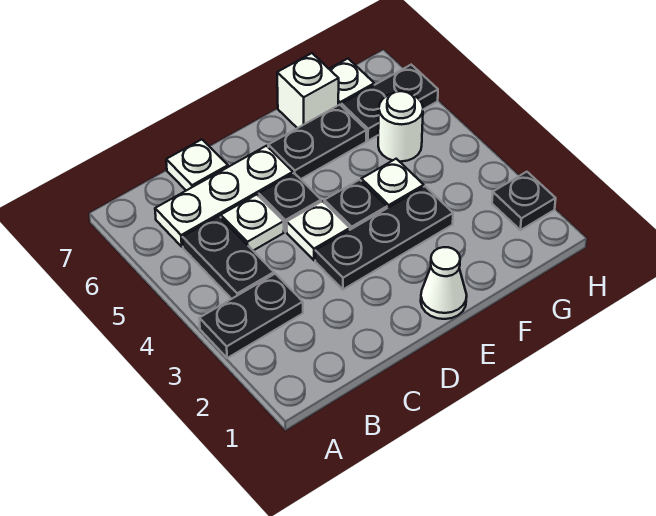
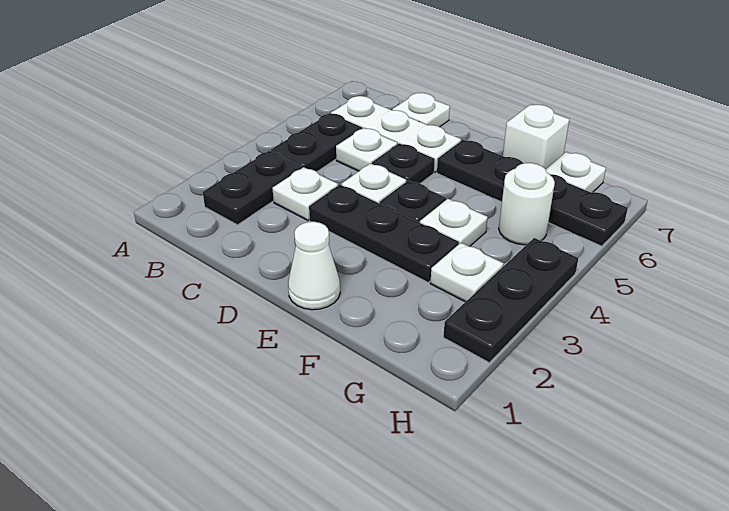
black plate A3:B3 level 1 -> black plate B2:B3 level 1
none -> white plate C3 level 1
none -> white plate G3 level 1
black plate H2 level 1 -> black plate H2:H4 level 1

